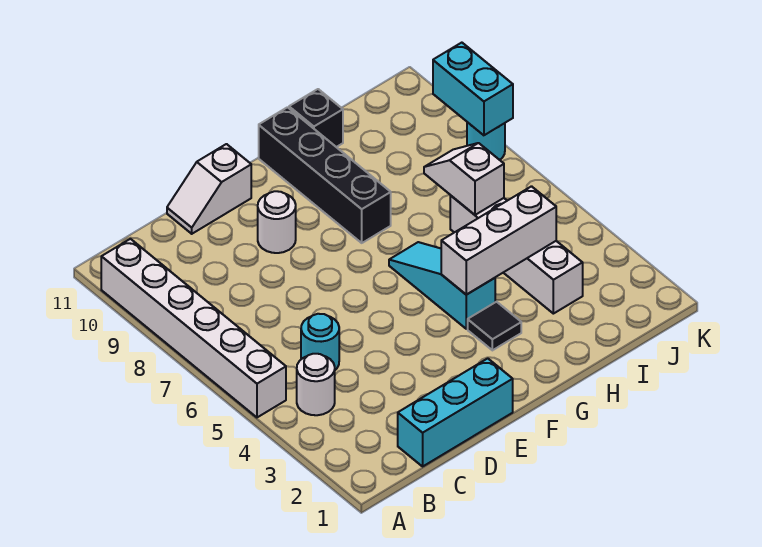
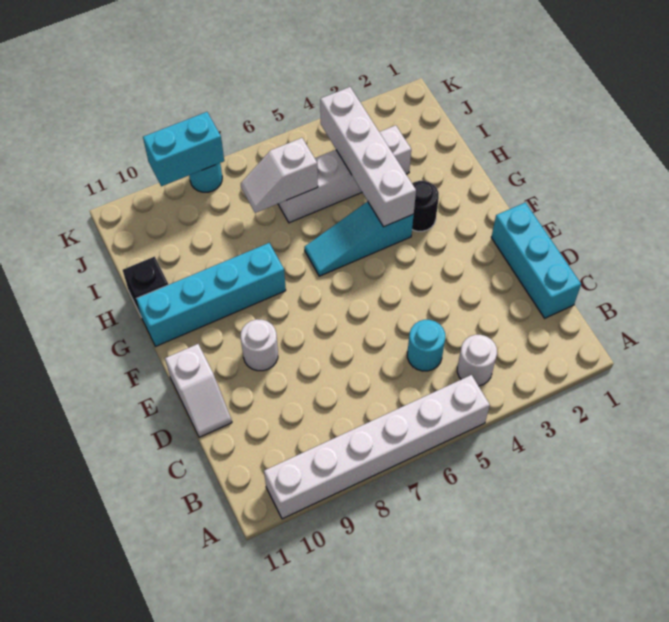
black tile G3 level 1 -> black round brick G3 level 1
white brick G4:I4 level 2 -> white brick G4:J4 level 2
black brick G8:G11 level 1 -> cyan brick G8:G11 level 1

